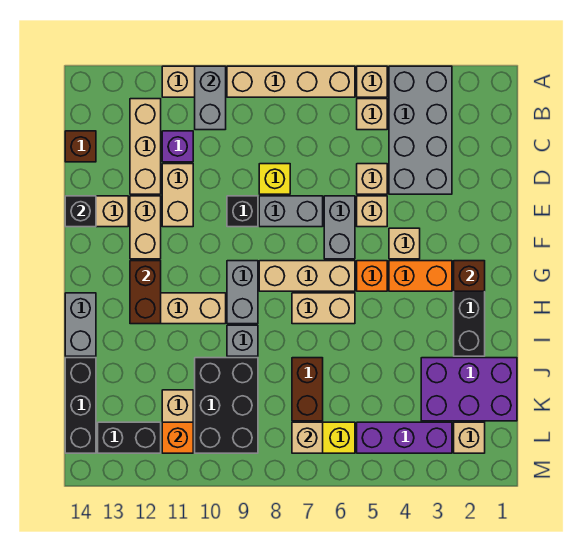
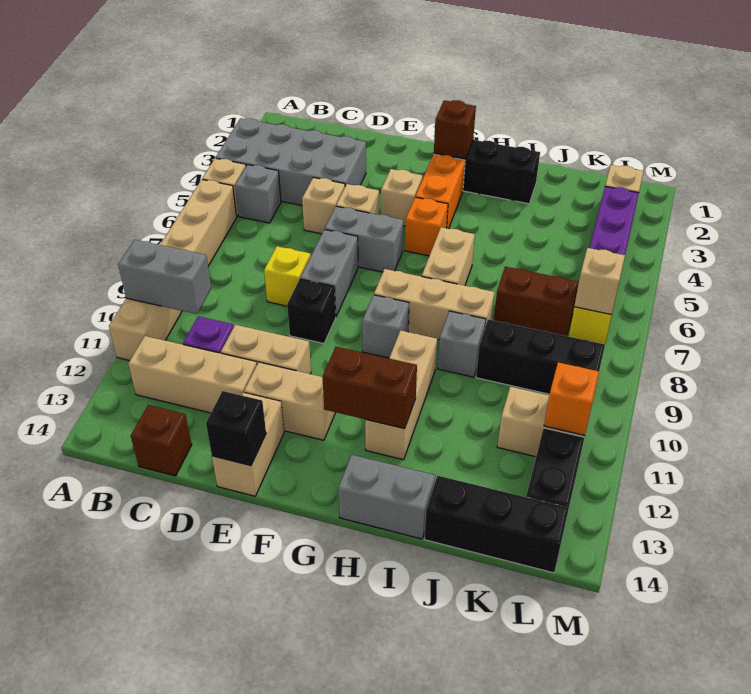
tan brick B5 level 1 -> grey brick B5 level 1
tan brick G6:G8 level 1 -> tan brick G8:I8 level 1
grey brick G9:H9 level 1 -> grey brick G9 level 1
purple brick J1:K3 level 1 -> none
black brick J9:L10 level 1 -> black brick J9:L9 level 1

